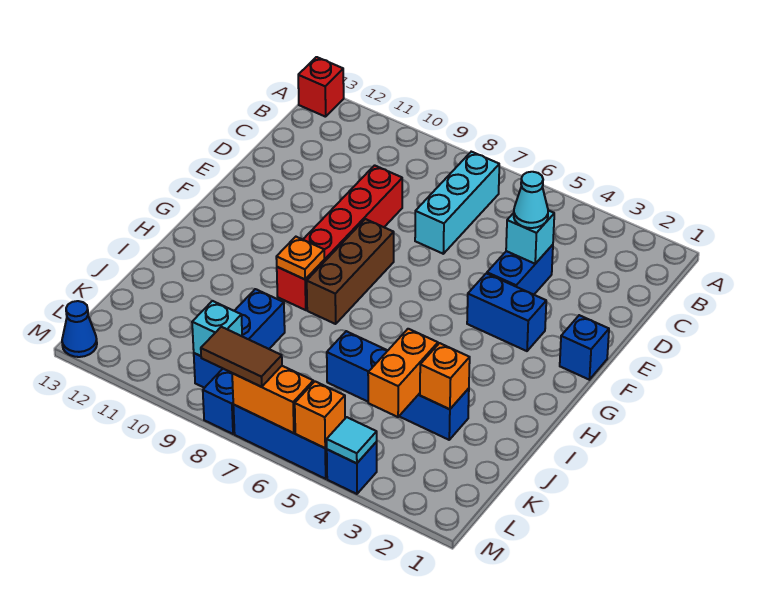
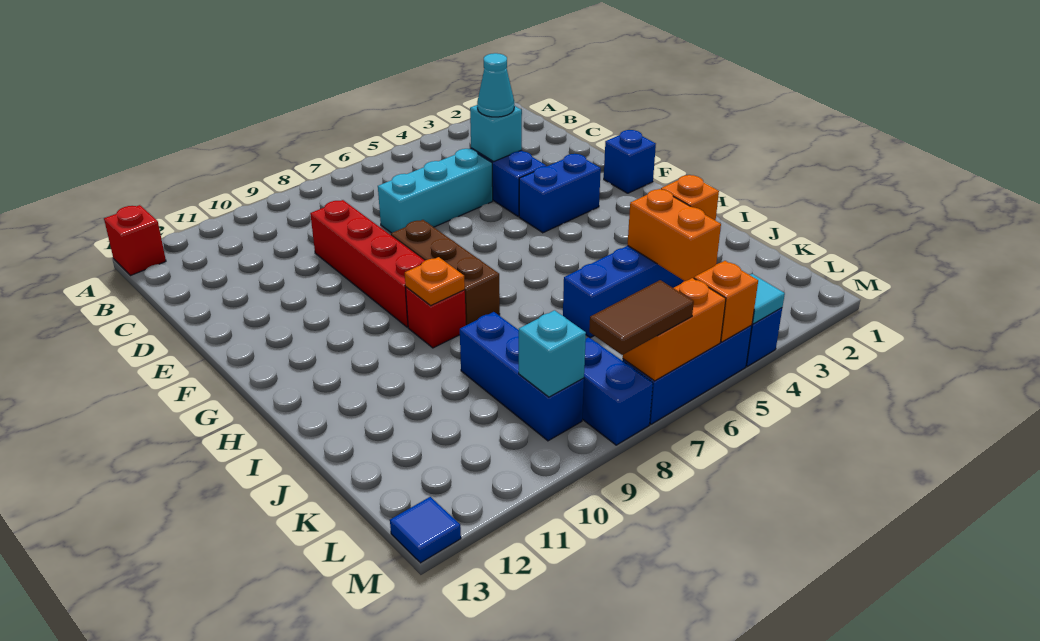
cyan brick B7:D7 level 1 -> cyan brick D5:D7 level 1
blue cone M13 level 1 -> blue tile M13 level 1

